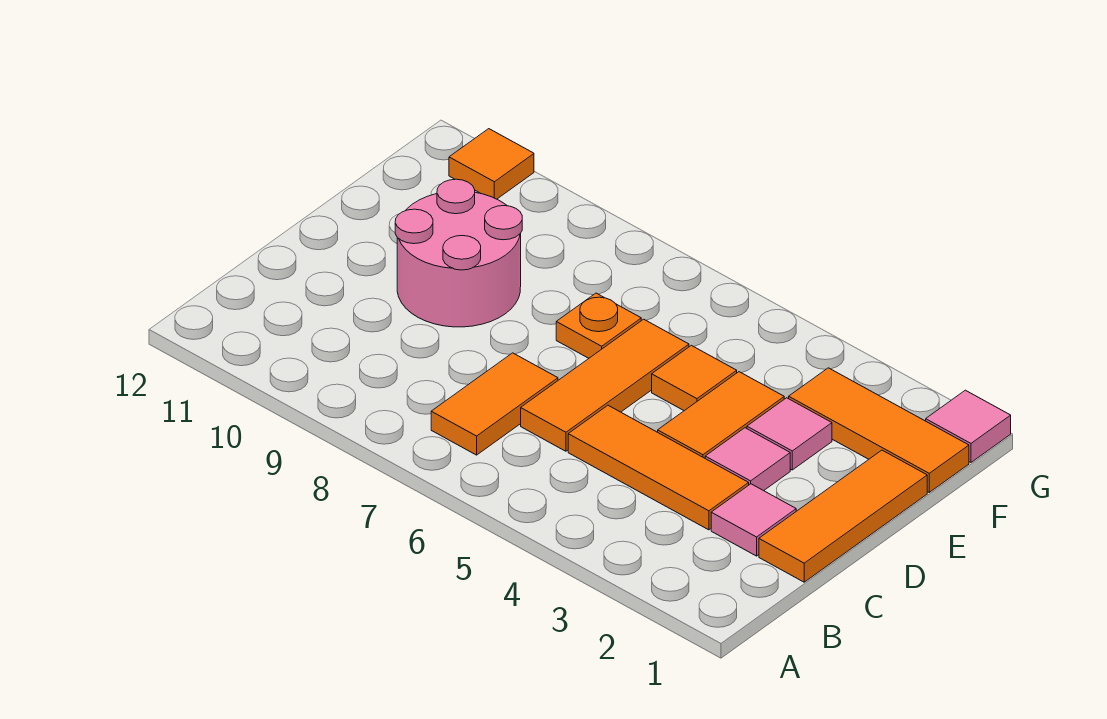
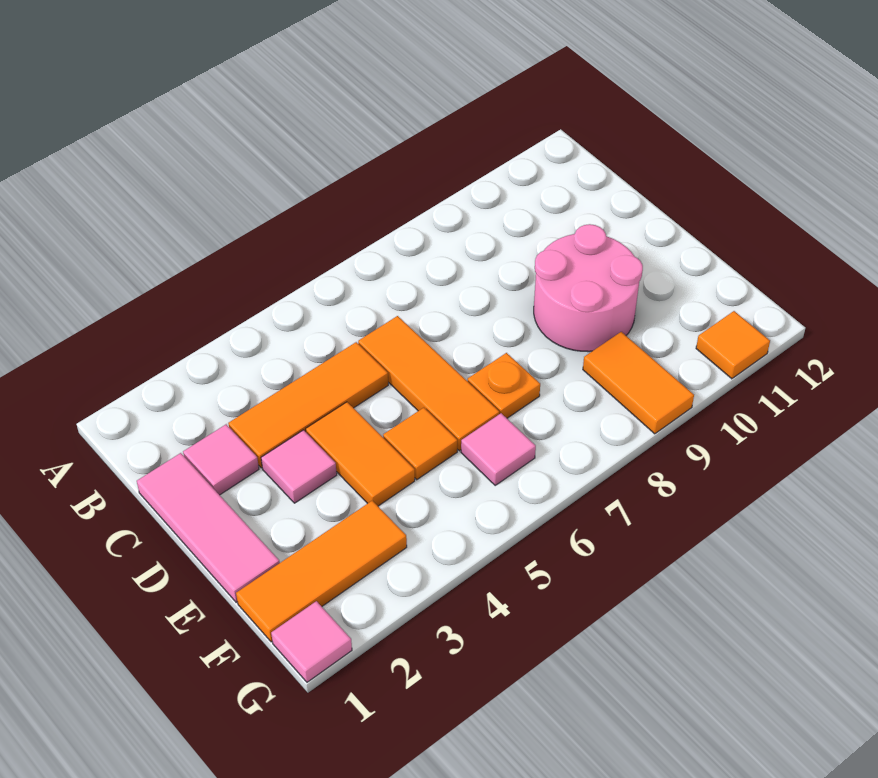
orange tile B7:C7 level 1 -> orange tile F9:G9 level 1
orange tile C1:E1 level 1 -> pink tile C1:E1 level 1
pink tile E3 level 1 -> pink tile F6 level 1

